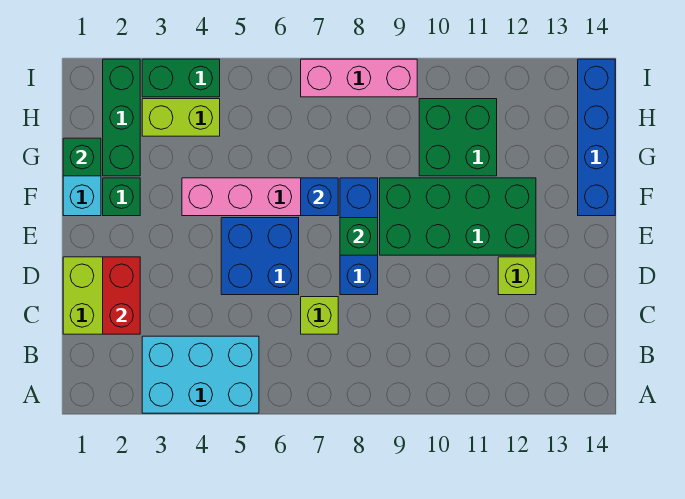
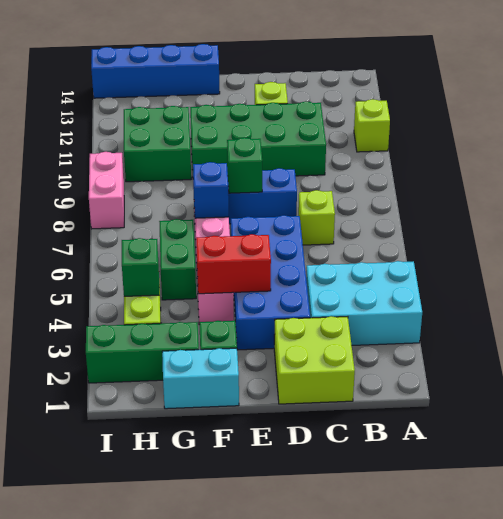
cyan brick A3:B5 level 1 -> cyan brick A3:C4 level 1
none -> lime brick A11 level 1
red brick C2:D2 level 2 -> red brick E4:F4 level 2
blue brick D5:E6 level 1 -> blue brick D3:E6 level 1
green brick E9:F12 level 1 -> green brick C10:F11 level 1
green brick G1 level 2 -> green brick H4 level 2
green brick I3:I4 level 1 -> green brick G5:G6 level 1
pink brick I7:I9 level 1 -> pink brick I8:I9 level 1

